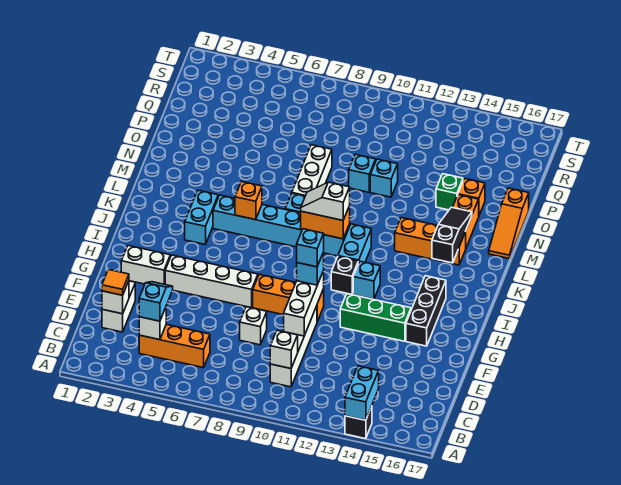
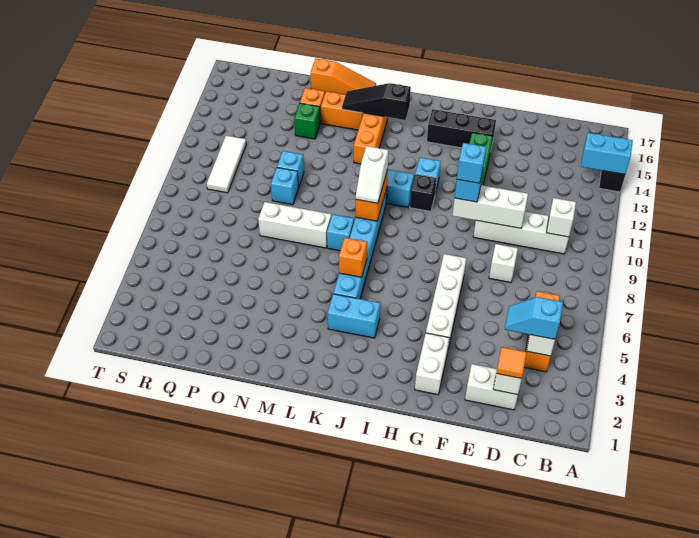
orange brick G8:G10 level 1 -> none
none -> white tile R10:R12 level 1

